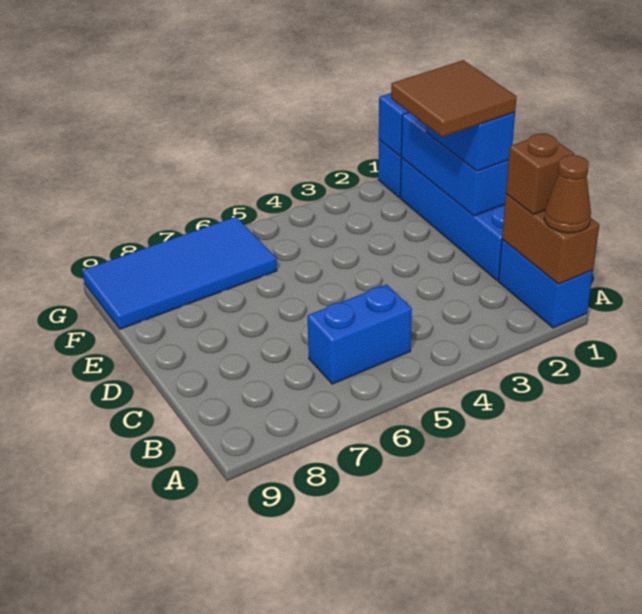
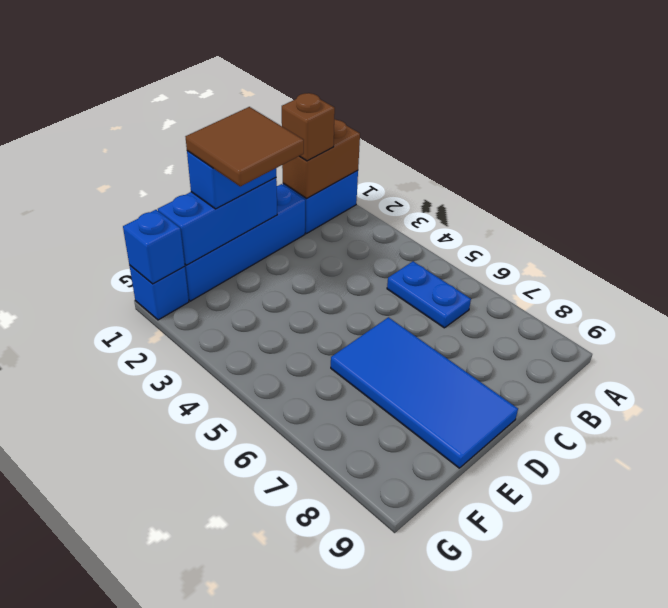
brown cone A1 level 3 -> none
blue brick B5:B6 level 1 -> blue plate B5:B6 level 1
blue tile F6:G9 level 1 -> blue tile D6:E9 level 1

